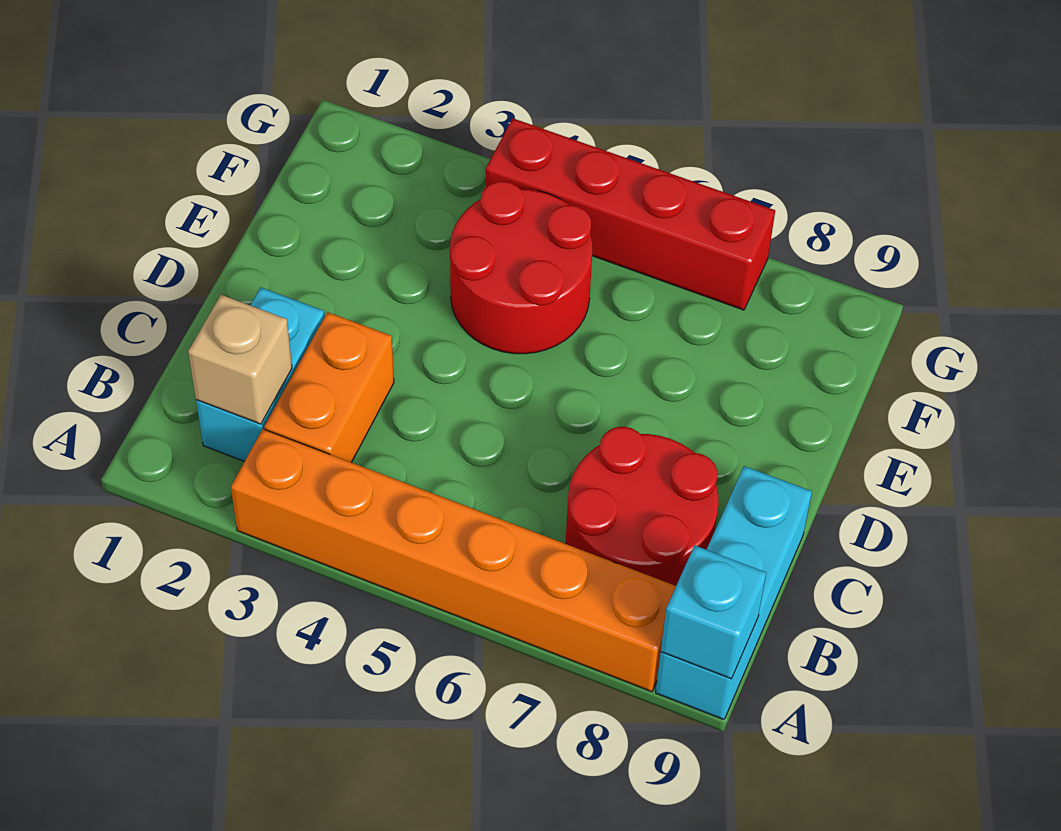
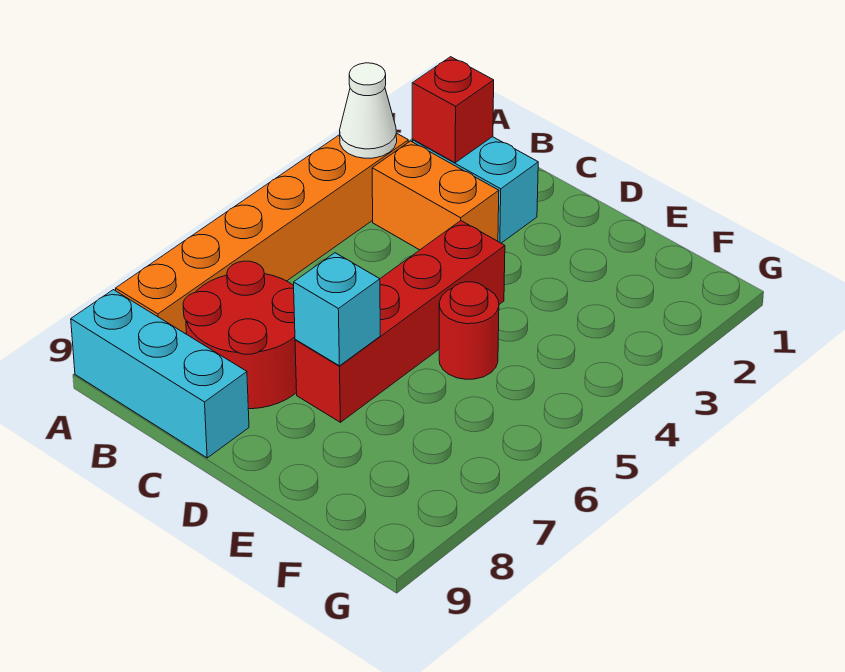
none -> white cone A3 level 2
cyan brick A9 level 2 -> cyan brick D7 level 2
tan brick B2 level 2 -> red brick B2 level 2
red round brick E4:F5 level 1 -> red round brick E5 level 1
red brick G4:G7 level 1 -> red brick D4:D7 level 1

